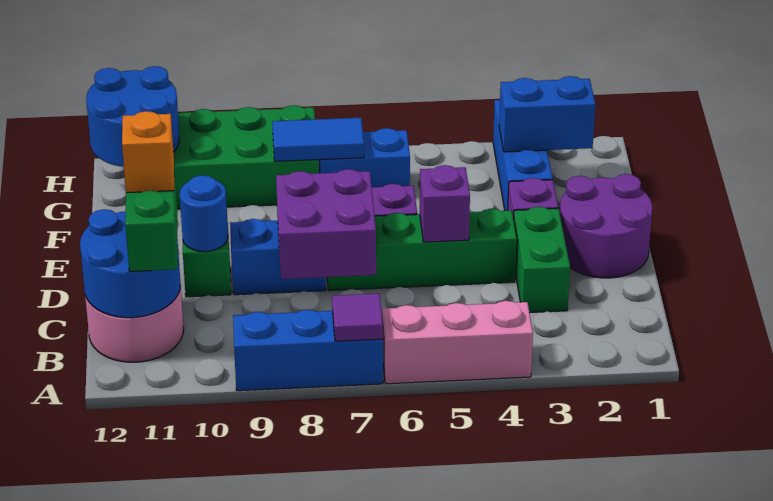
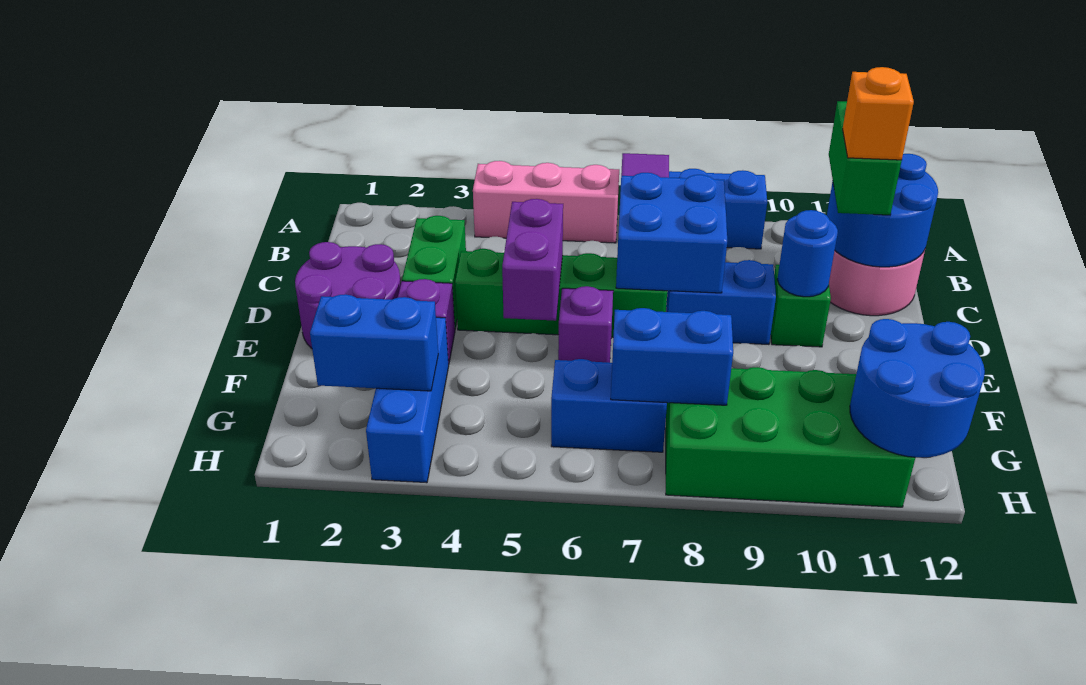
purple brick C7:D8 level 2 -> blue brick C7:D8 level 2
purple brick D5 level 2 -> purple brick D5:E5 level 2
blue tile G7:G8 level 2 -> blue brick G7:G8 level 2

